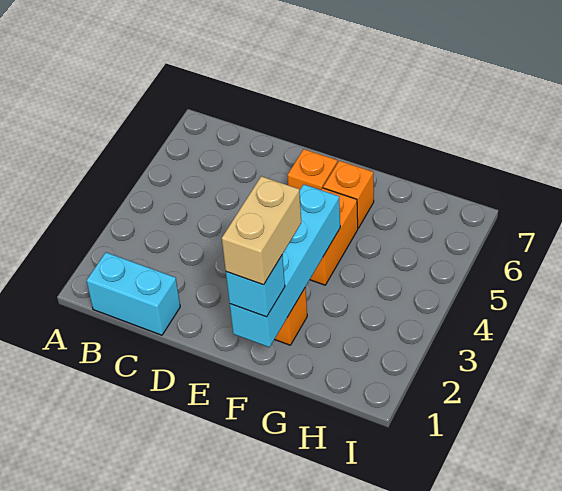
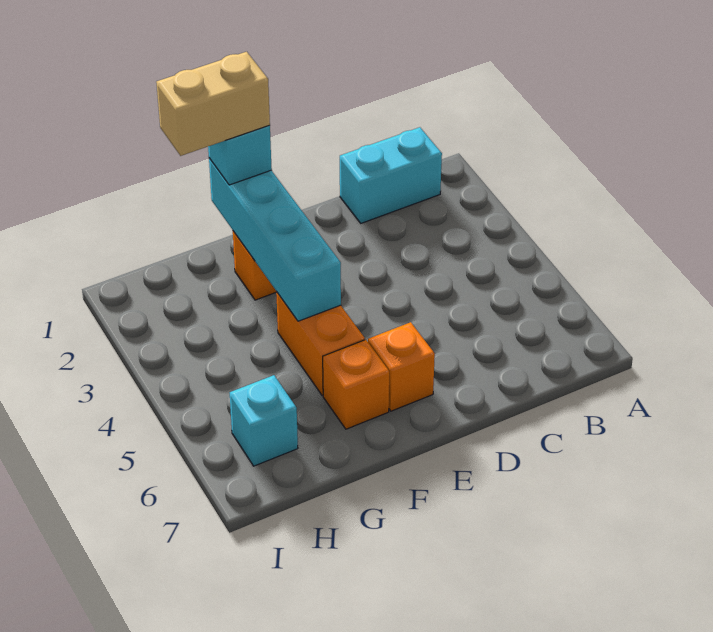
tan brick F1:F2 level 4 -> tan brick F1:G1 level 4
none -> cyan brick H6 level 1

